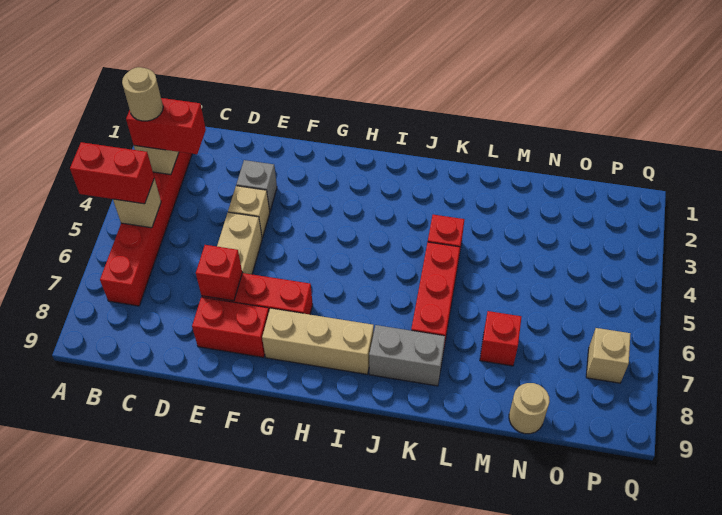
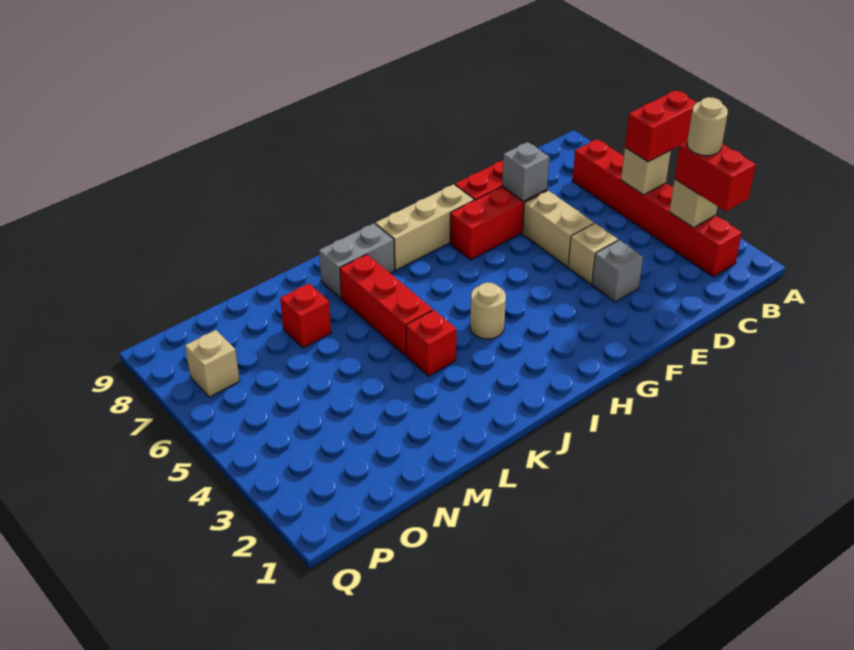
red brick B3:C3 level 3 -> red brick B2:B3 level 3
red brick E7 level 2 -> grey brick E7 level 2
tan round brick N9 level 1 -> tan round brick I4 level 1

